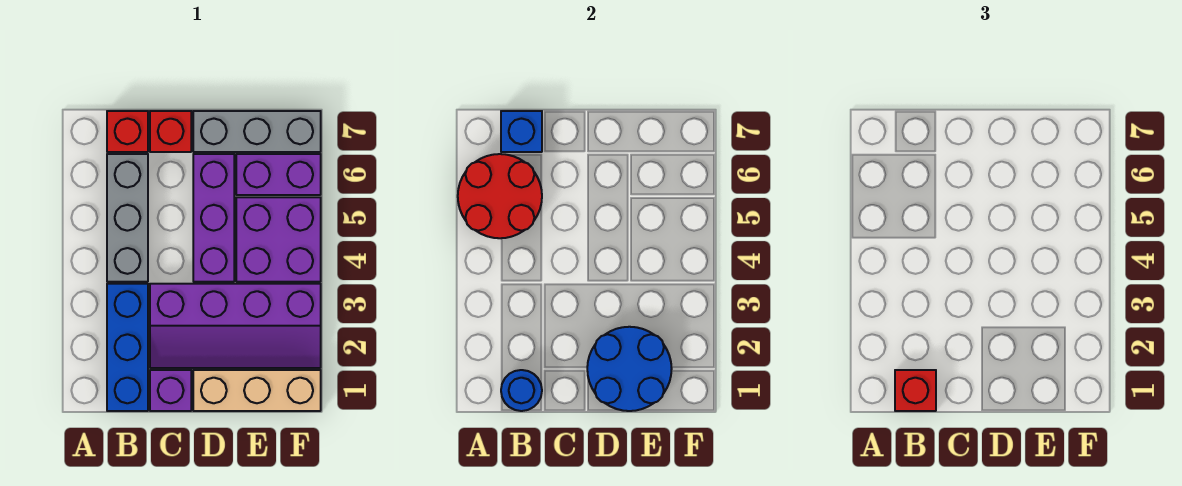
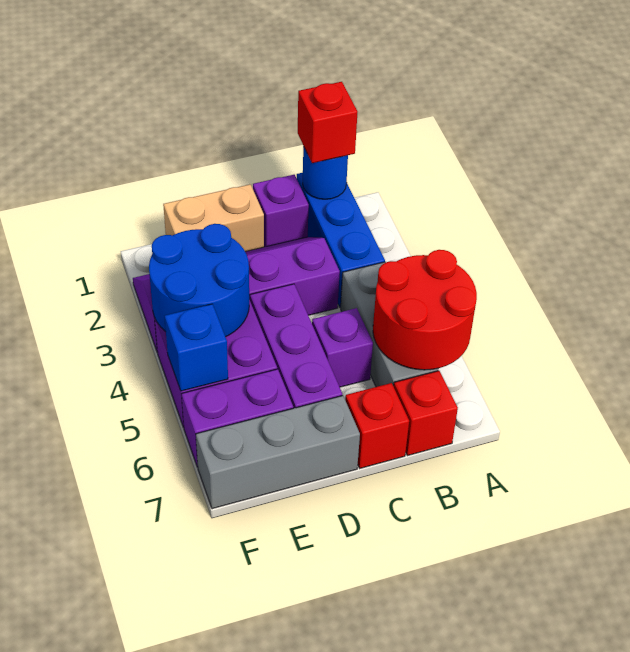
blue brick B7 level 2 -> blue brick F5 level 2
none -> purple brick C5 level 1
tan brick D1:F1 level 1 -> tan brick D1:E1 level 1
blue round brick D1:E2 level 2 -> blue round brick E3:F4 level 2

